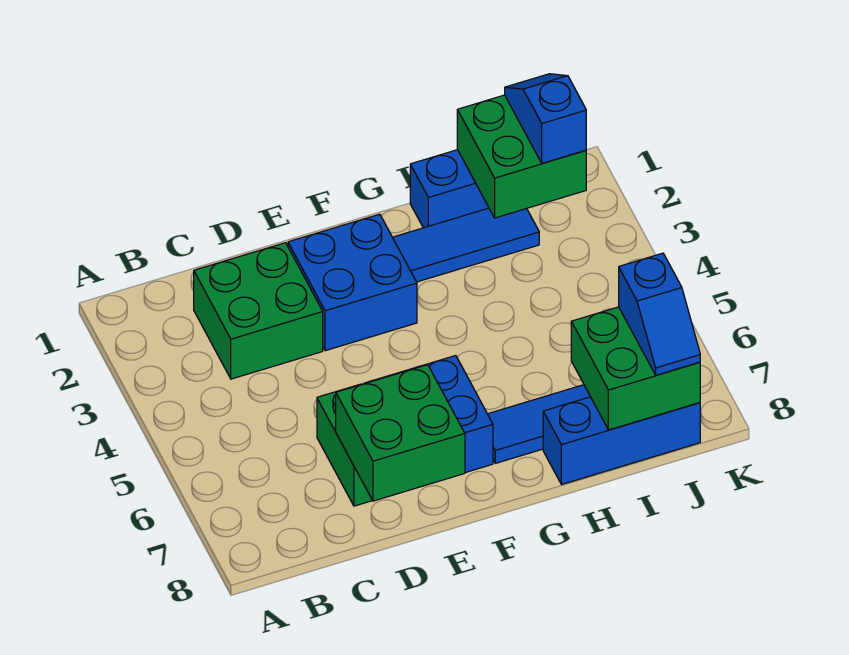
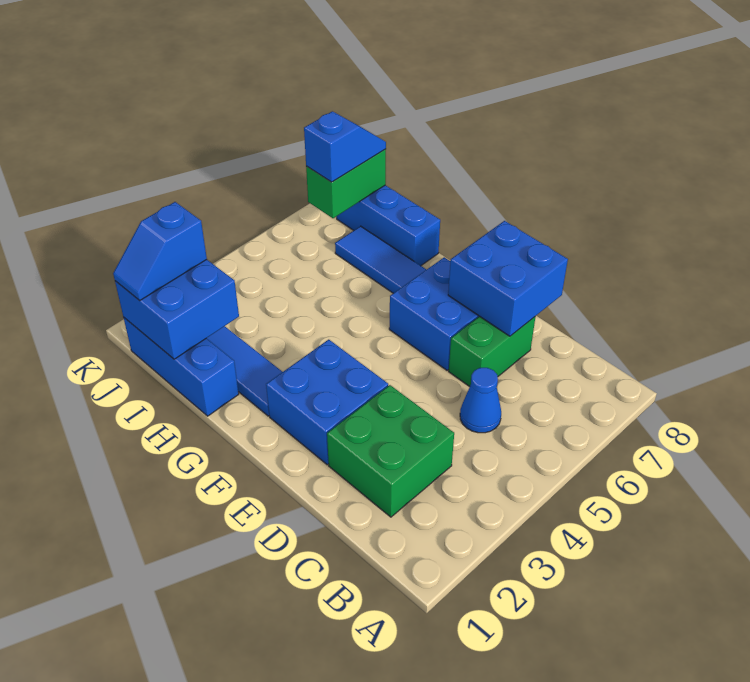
none -> blue cone C5 level 1
green brick D7:E8 level 2 -> blue brick D7:E8 level 2
green brick I1:J2 level 2 -> blue brick I1:J2 level 2
green brick I7:J8 level 2 -> green brick J7:J8 level 2

